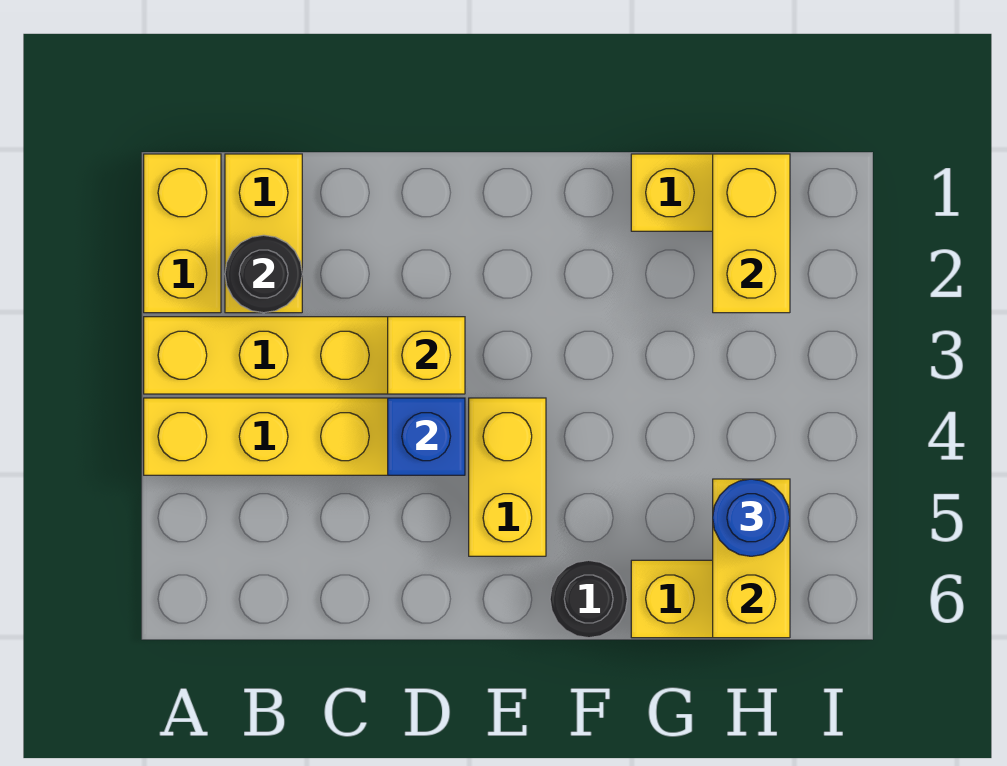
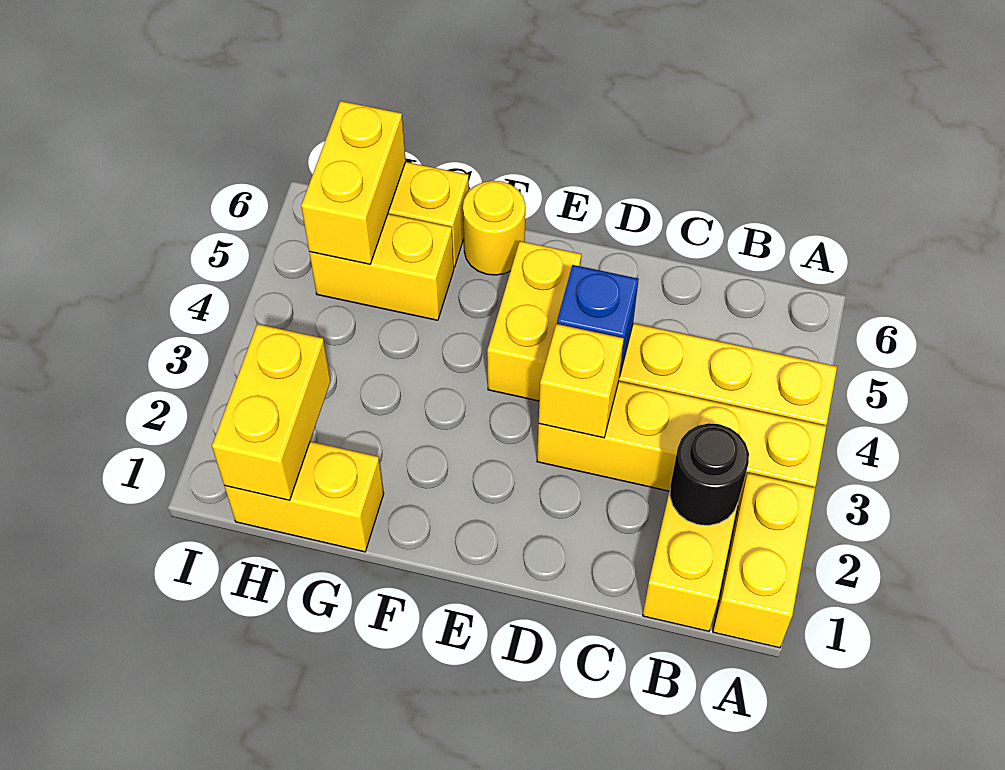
black round brick F6 level 1 -> yellow round brick F6 level 1
none -> yellow brick G5:H5 level 1
blue round brick H5 level 3 -> none

